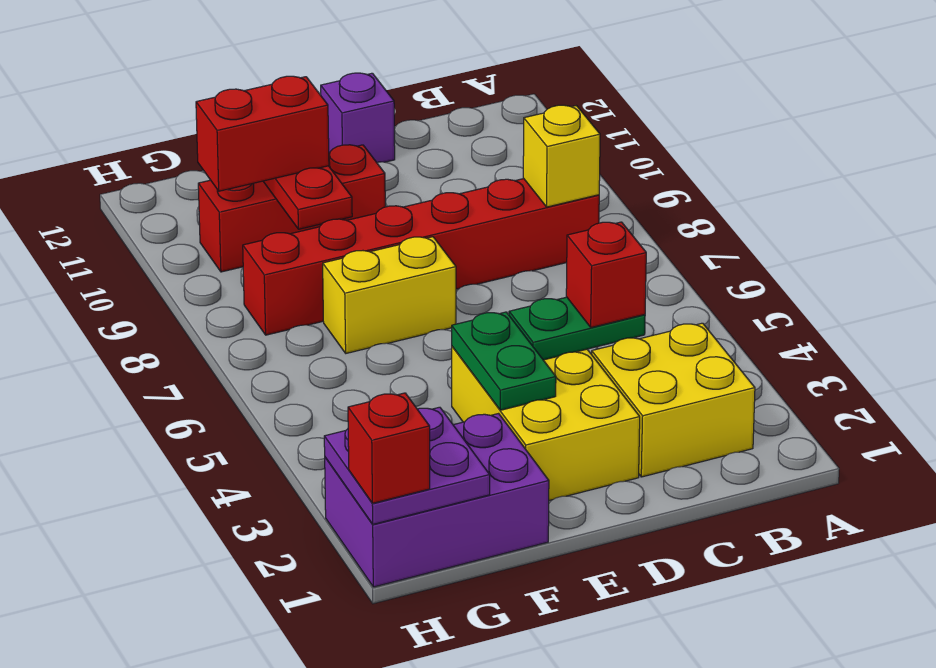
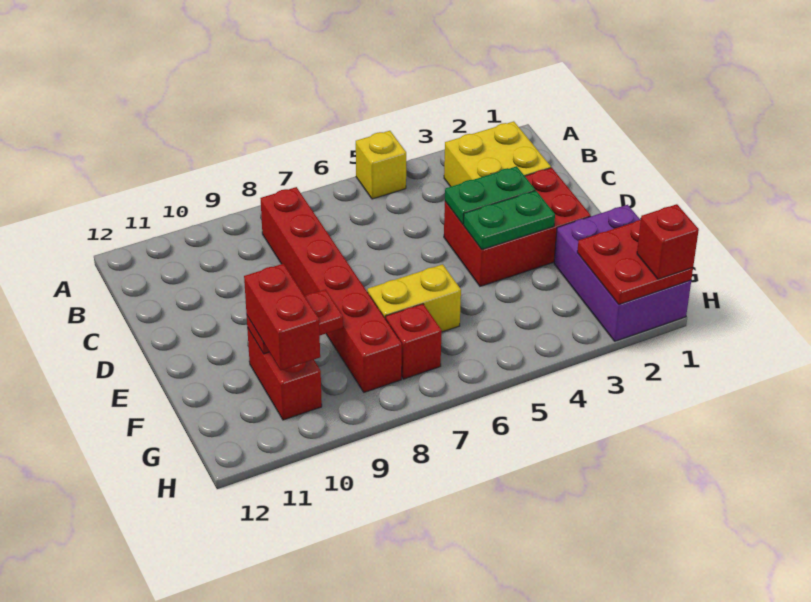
yellow brick B8 level 2 -> yellow brick A5 level 1
green plate C4:D4 level 2 -> green plate D3:D4 level 2
red brick C4 level 3 -> red brick G7 level 1
yellow brick D2:E4 level 1 -> red brick D2:E4 level 1
purple brick D12 level 1 -> none
yellow brick E7:F7 level 1 -> yellow brick F6:F7 level 1
red brick E10:G10 level 1 -> red brick F10:G10 level 1
purple plate G1:H2 level 2 -> red plate G1:H2 level 2

